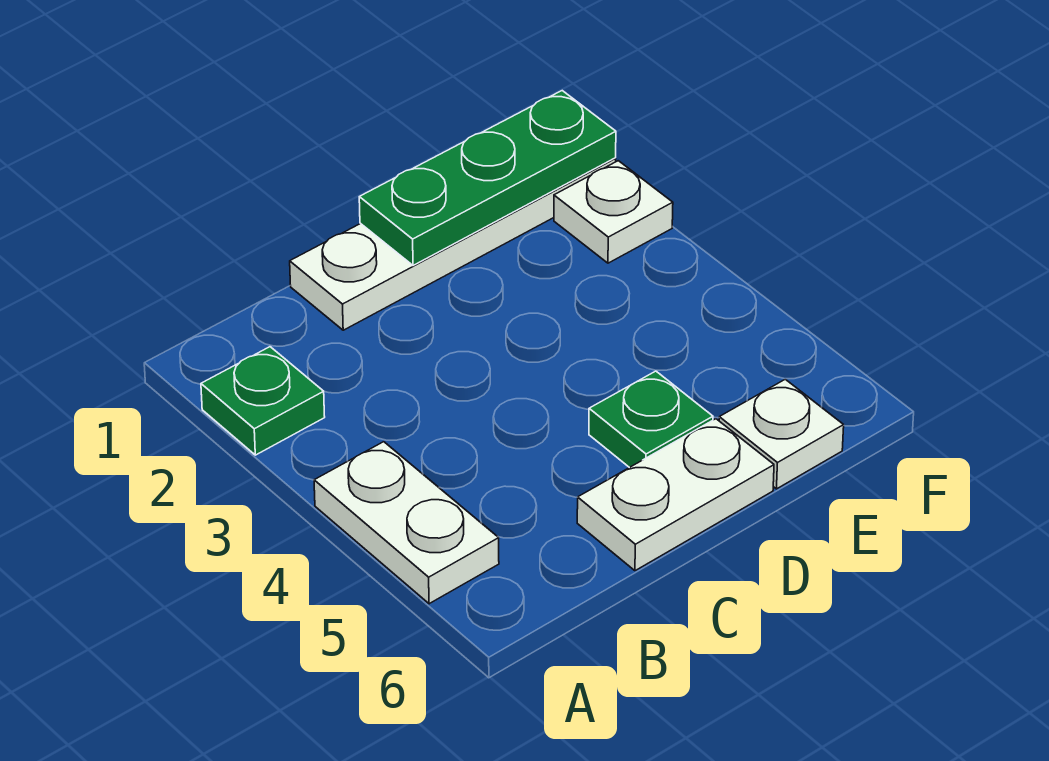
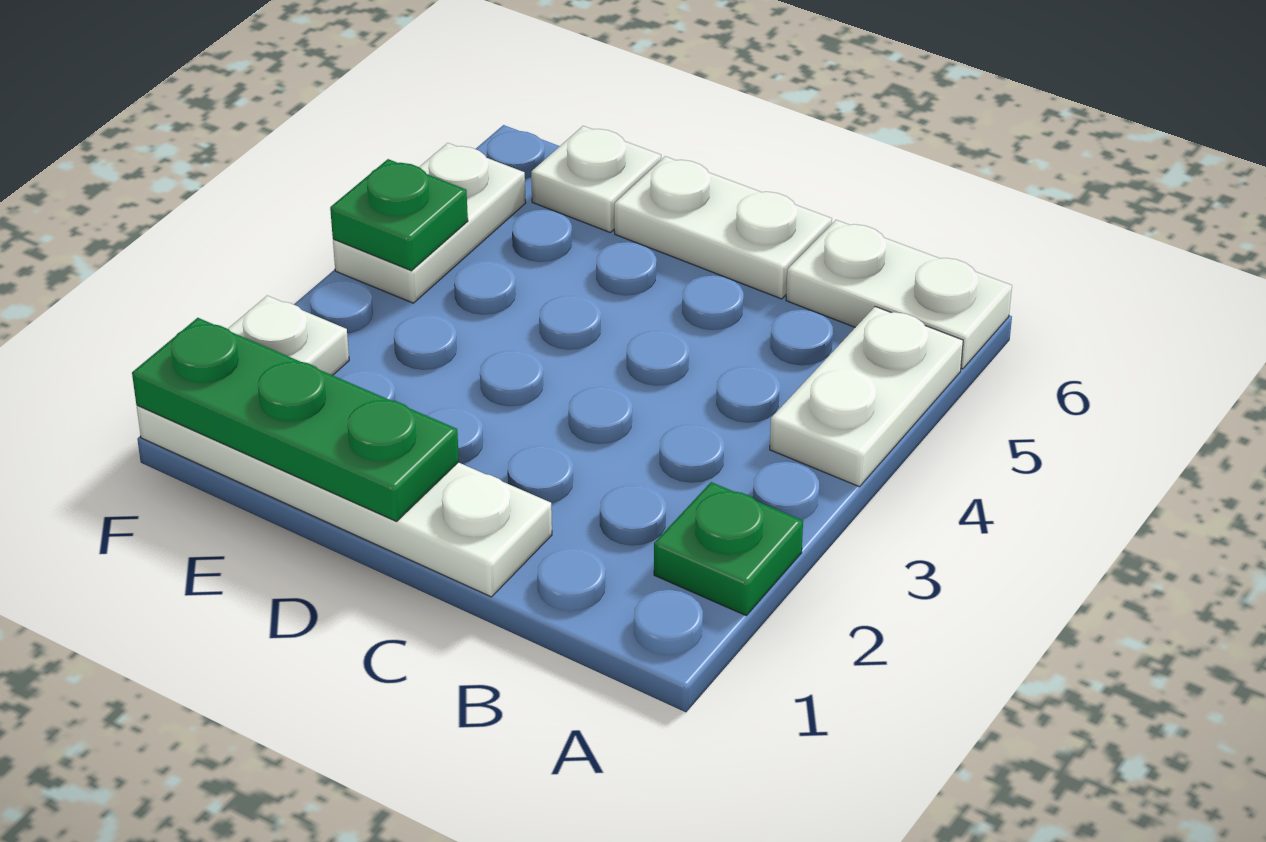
none -> white plate A6:B6 level 1
green plate D5 level 1 -> green plate F4 level 2
none -> white plate F4:F5 level 1

